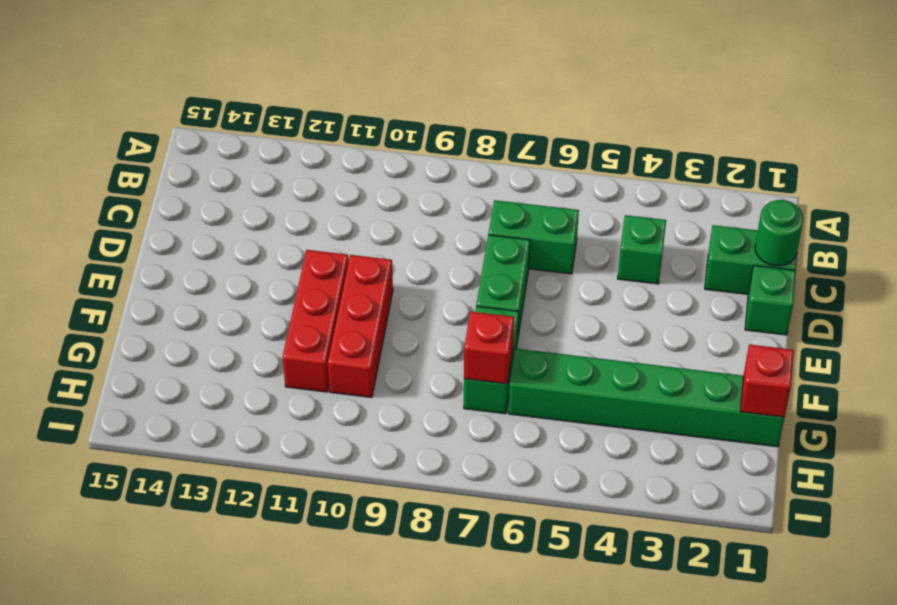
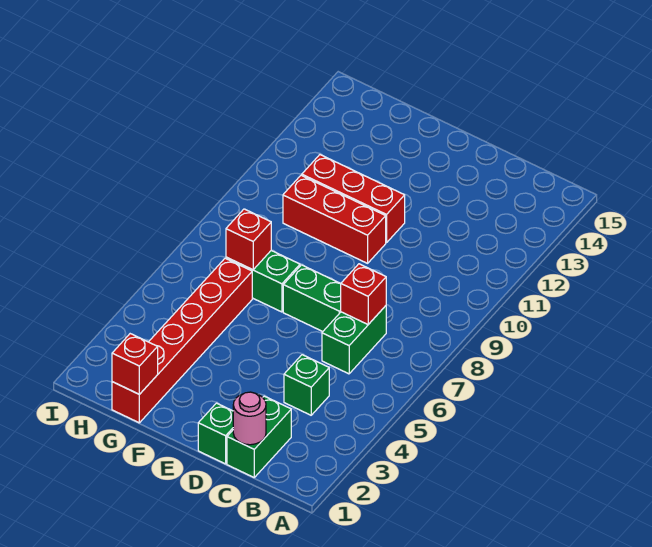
green round brick C1 level 2 -> pink round brick C1 level 2
none -> red brick C7 level 2
green brick G1:G6 level 1 -> red brick G1:G6 level 1

